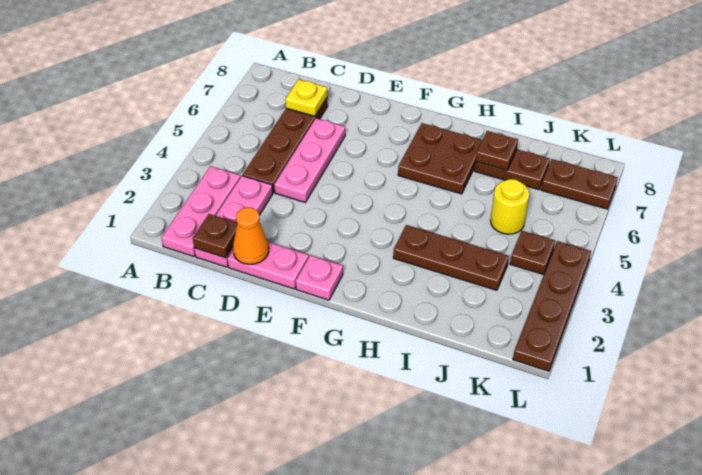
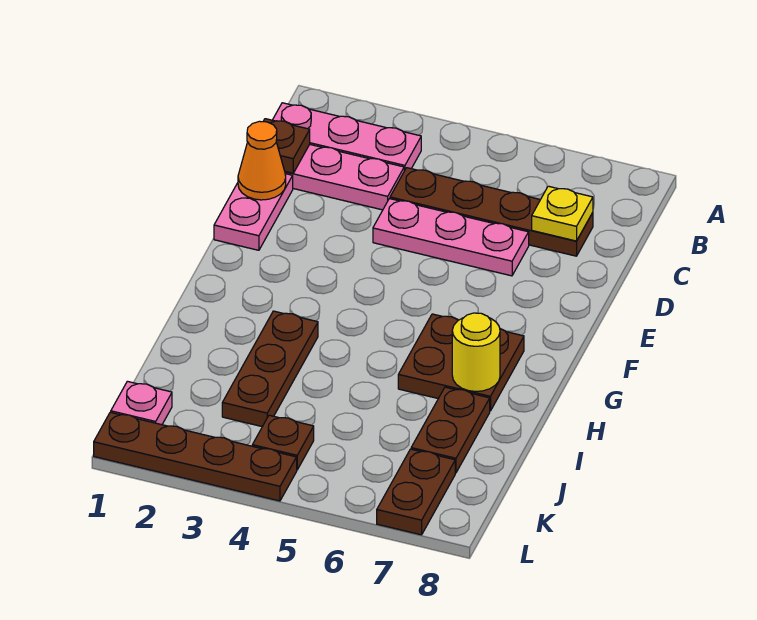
pink plate F1 level 1 -> pink plate K1 level 1
brown plate I7 level 2 -> none
yellow round brick J5 level 1 -> yellow round brick H7 level 2

